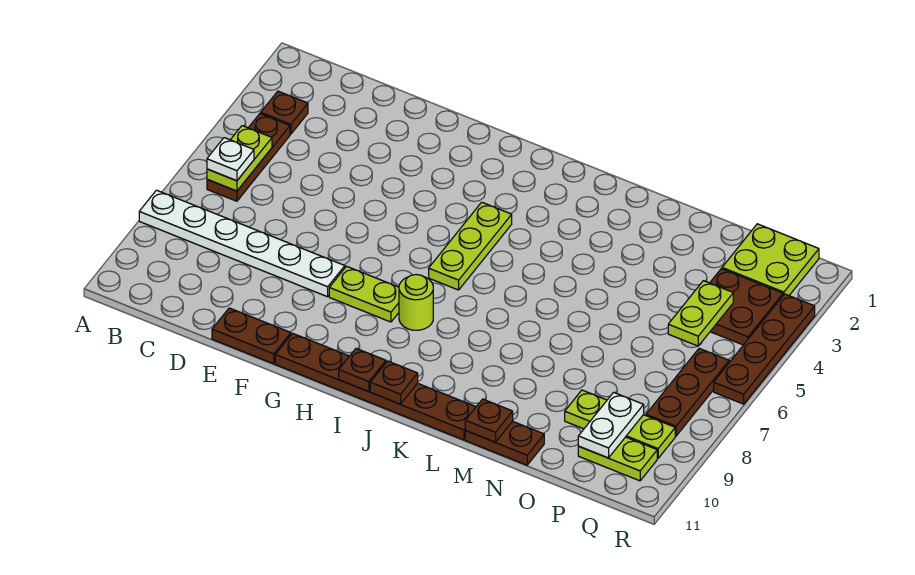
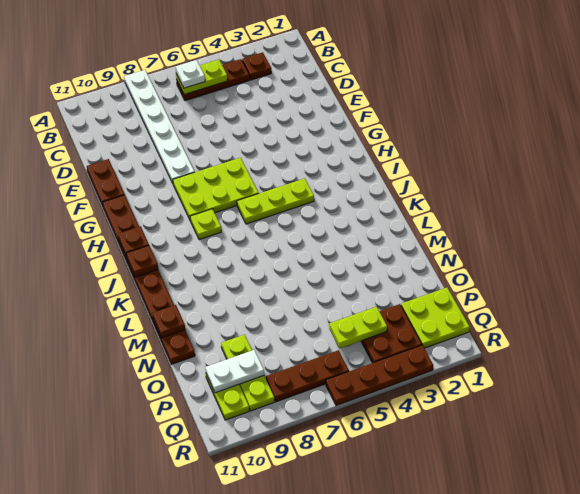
lime plate G8:H8 level 1 -> lime plate G6:H8 level 1
lime round brick I8 level 1 -> lime plate I8 level 1

